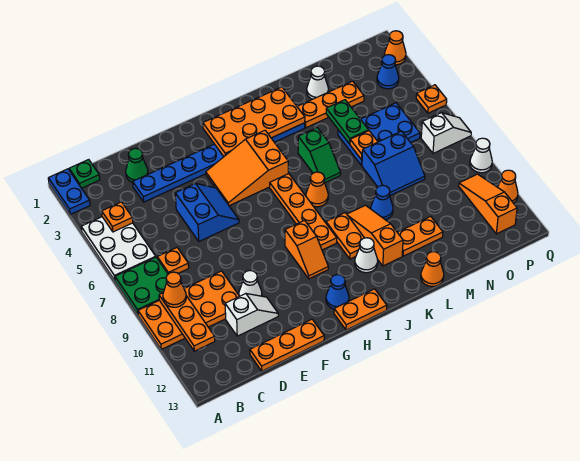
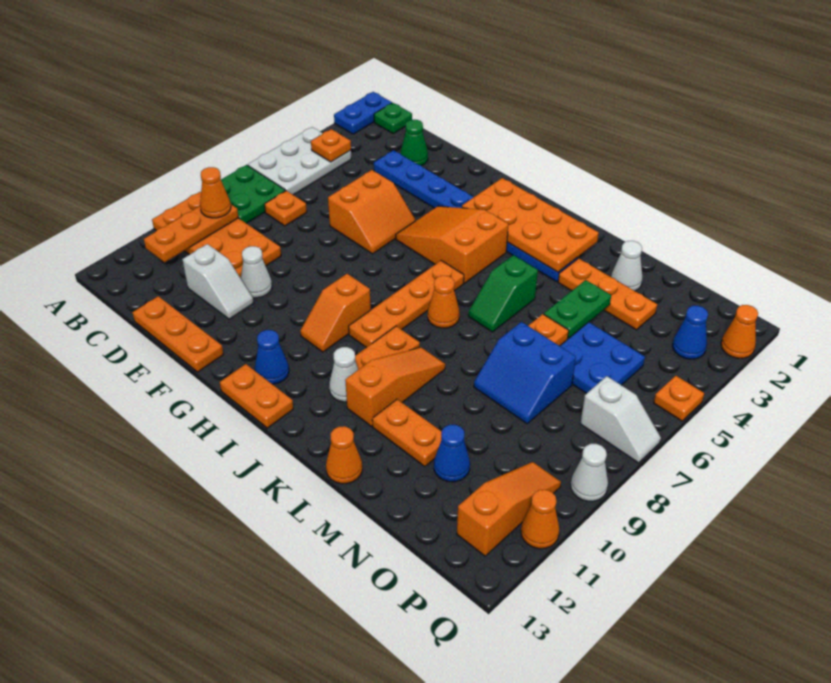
blue slope E5:F6 level 1 top E -> orange slope E5:F6 level 1 top E
blue cone L9 level 1 -> blue cone N11 level 1

